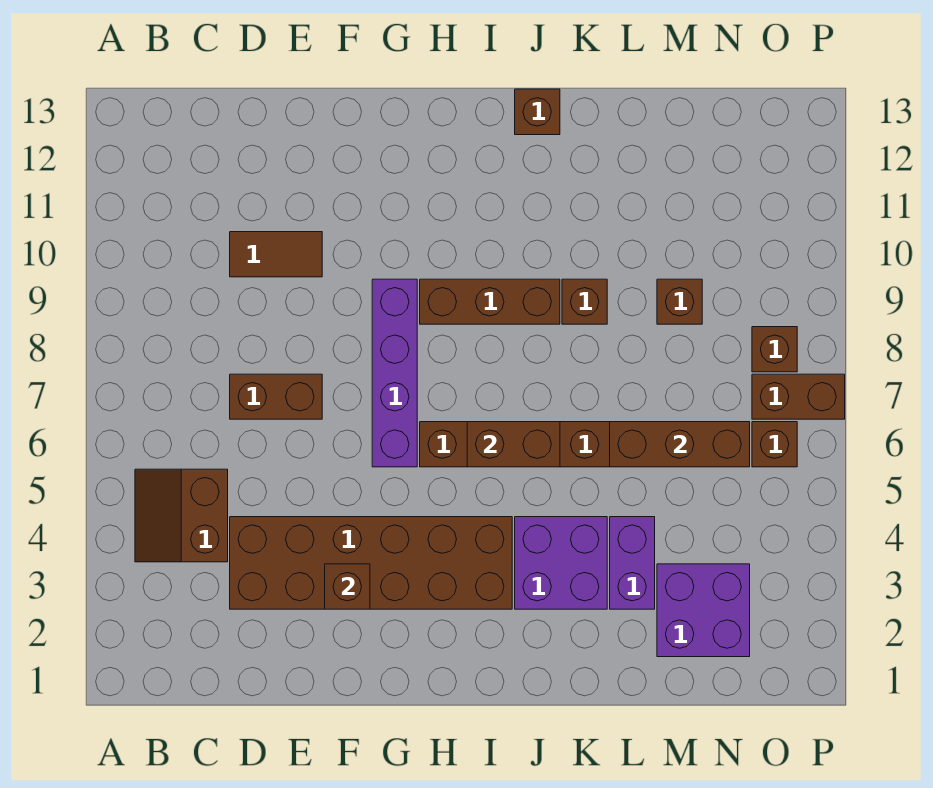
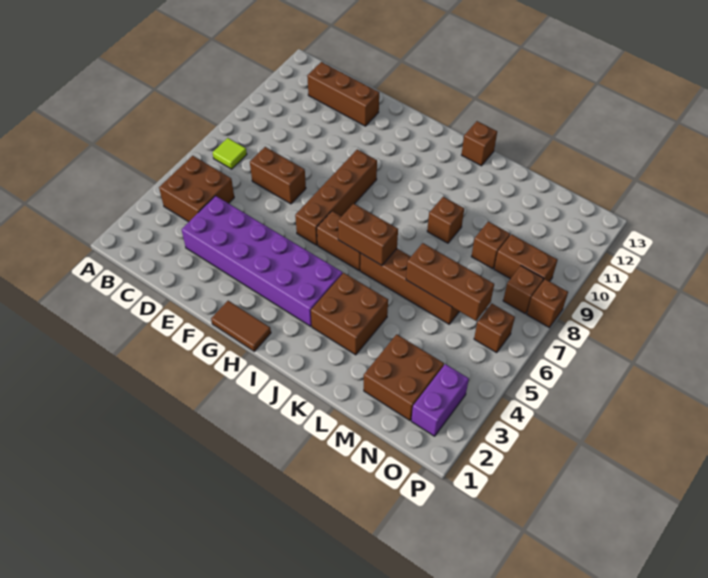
brown slope B4:C5 level 1 top C -> brown brick B4:C5 level 1
none -> lime tile B7 level 1
brown brick D3:I4 level 1 -> purple brick D3:I4 level 1
brown tile D10:E10 level 1 -> brown tile G1:H1 level 1
brown brick F3 level 2 -> brown brick P8 level 1
purple brick G6:G9 level 1 -> brown brick G6:G9 level 1
brown brick H9:J9 level 1 -> brown brick C12:E12 level 1
purple brick J3:K4 level 1 -> brown brick J3:K4 level 1
purple brick L3:L4 level 1 -> purple brick O2:O3 level 1
purple brick M2:N3 level 1 -> brown brick M2:N3 level 1
brown brick O7:P7 level 1 -> brown brick N9:O9 level 1

